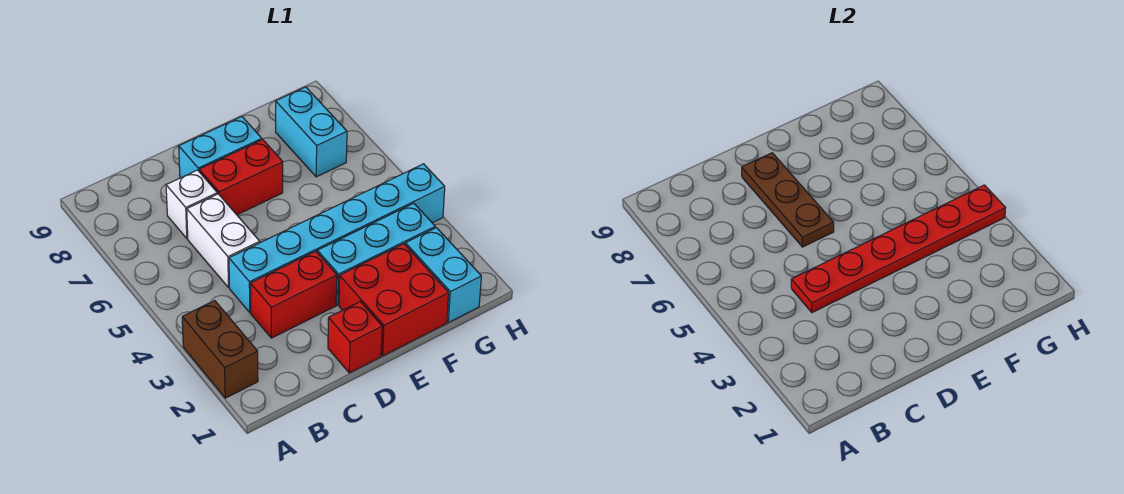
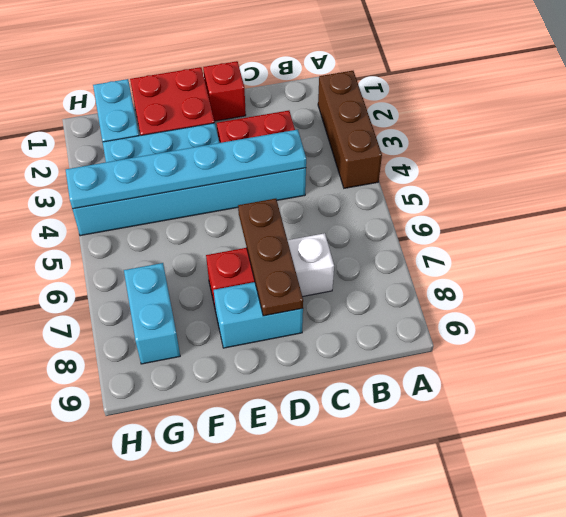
brown brick A2:A3 level 1 -> brown brick A2:A4 level 1
red plate C4:H4 level 2 -> cyan plate C4:H4 level 2
white brick C5:C6 level 1 -> none

